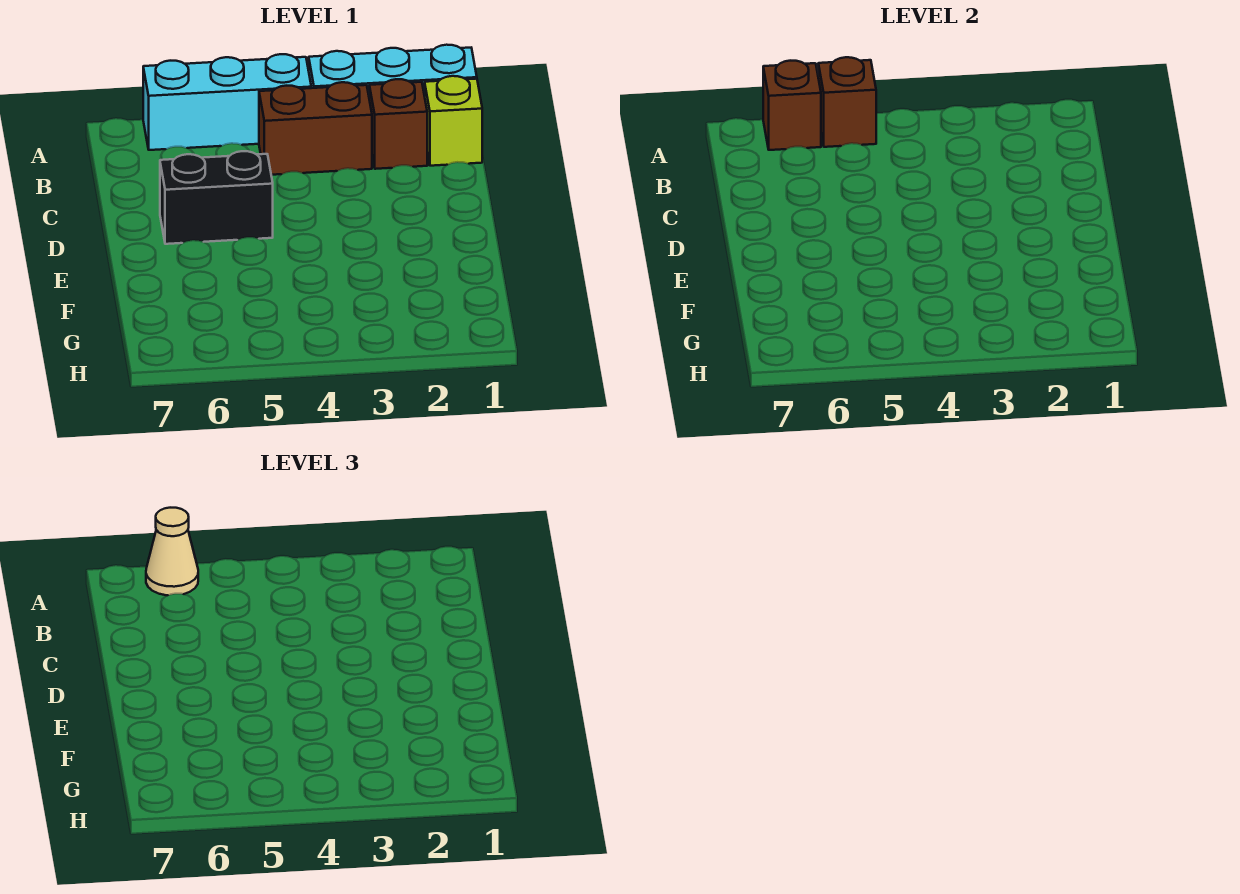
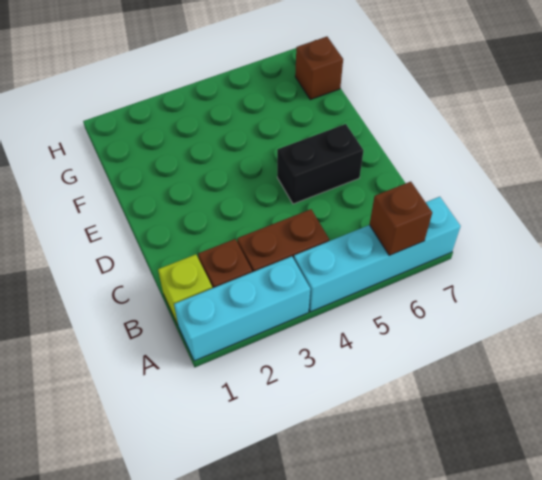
cyan brick A4:A6 level 1 -> cyan brick A4:A7 level 1
brown brick A5 level 2 -> brown brick G7 level 1
tan cone A6 level 3 -> none

